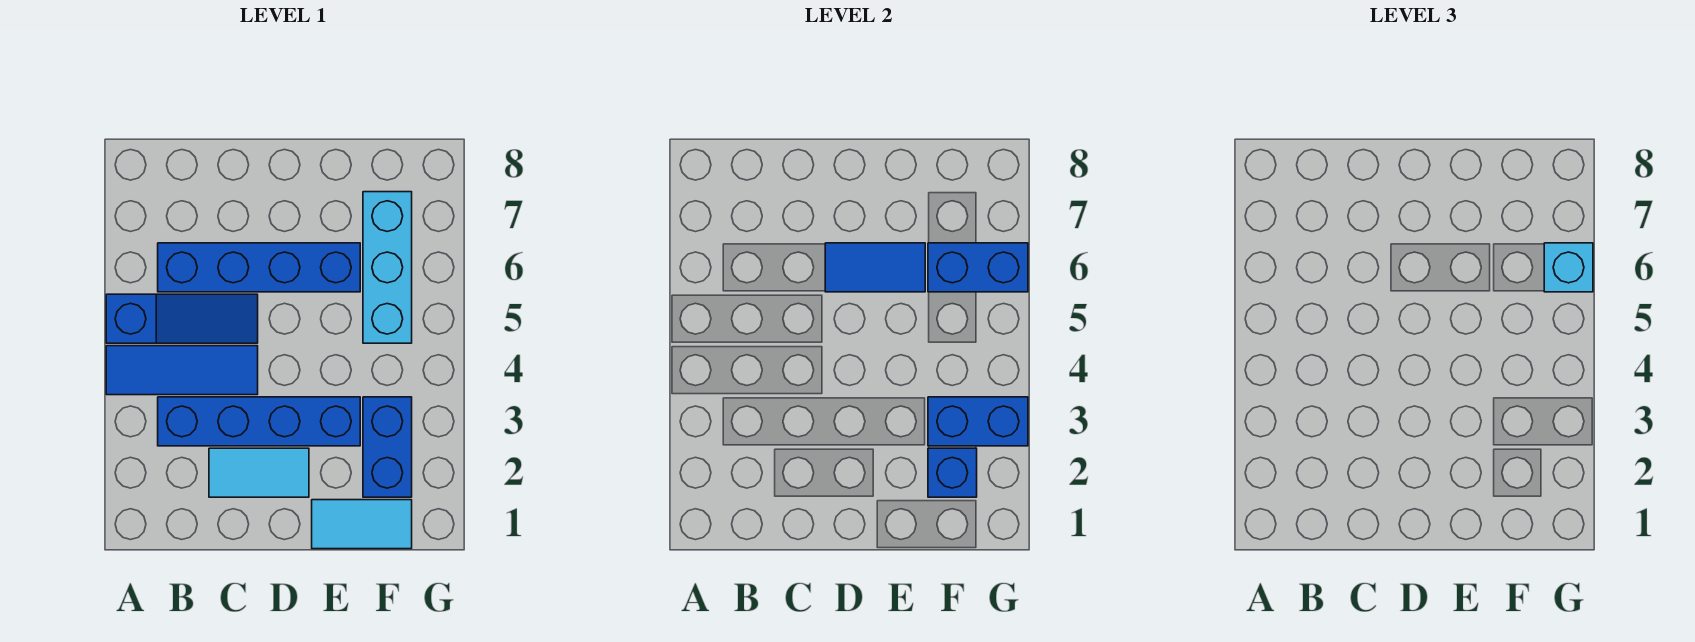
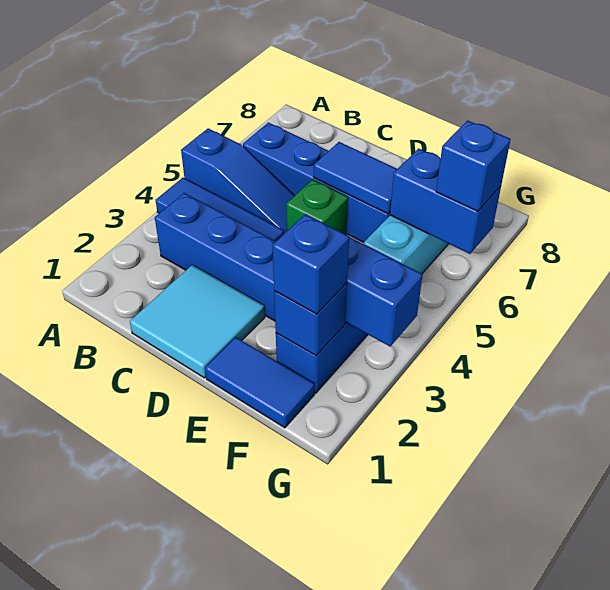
cyan tile C2:D2 level 1 -> cyan tile C1:D2 level 1
none -> green brick D5 level 1
cyan tile E1:F1 level 1 -> blue tile E1:F1 level 1
none -> blue brick F2 level 3
cyan brick G6 level 3 -> blue brick G6 level 3

